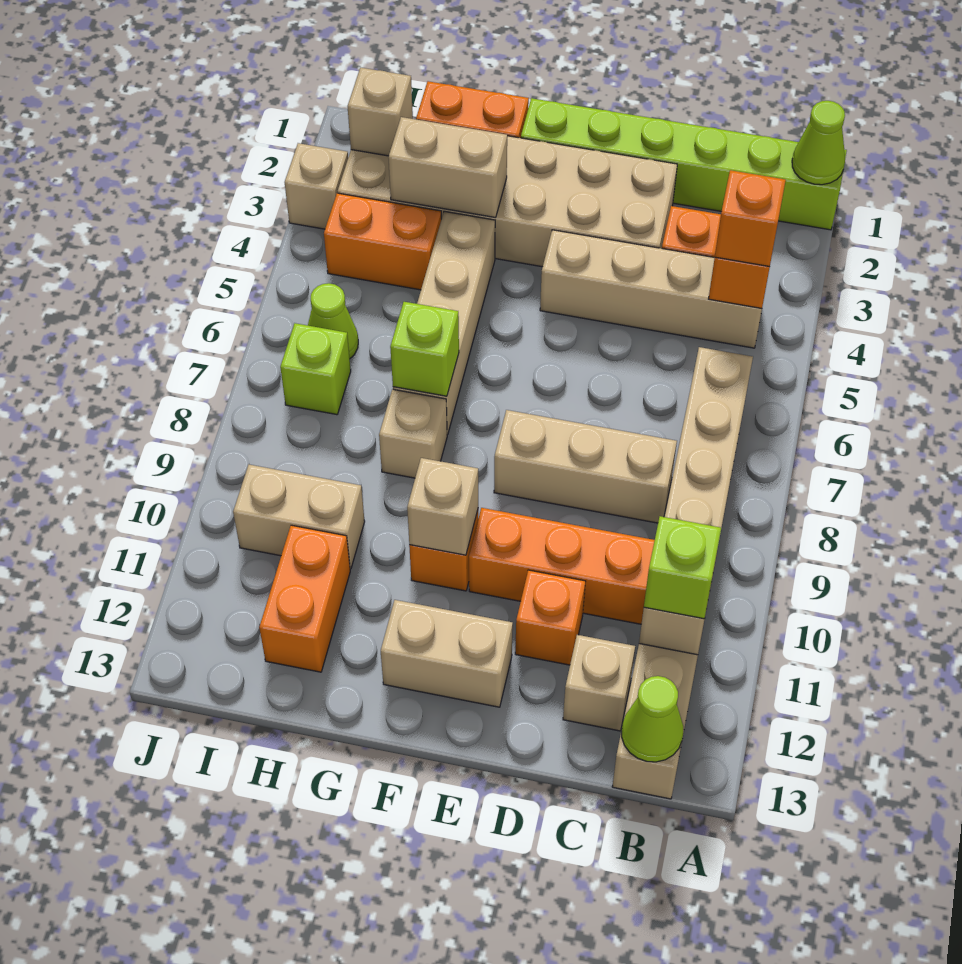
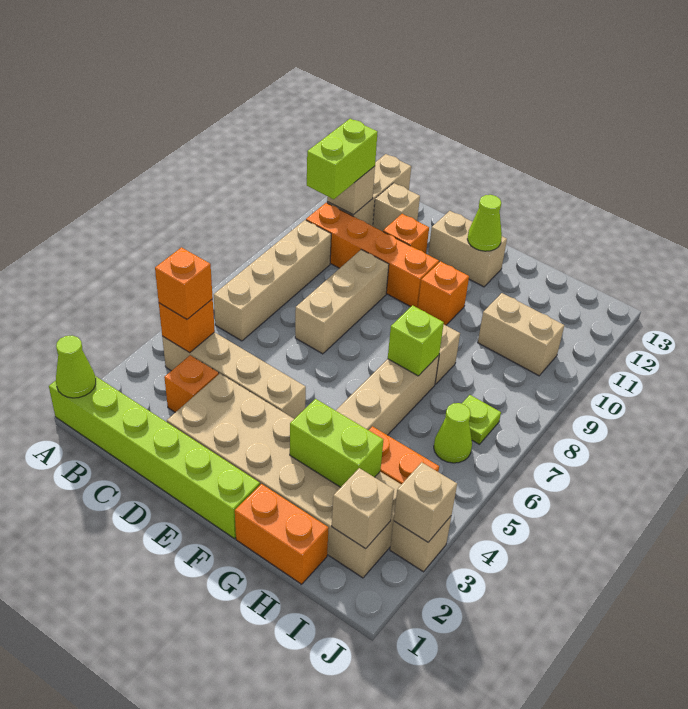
lime brick B11 level 3 -> lime brick B10:B11 level 3
lime cone B13 level 2 -> lime cone F12 level 2
tan brick C8:E8 level 1 -> tan brick D7:D9 level 1
tan brick F10 level 2 -> tan brick J3 level 2
tan brick G3:H3 level 2 -> lime brick G3:H3 level 2
orange brick H11:H12 level 1 -> none
lime brick I7 level 1 -> lime plate I7 level 1

